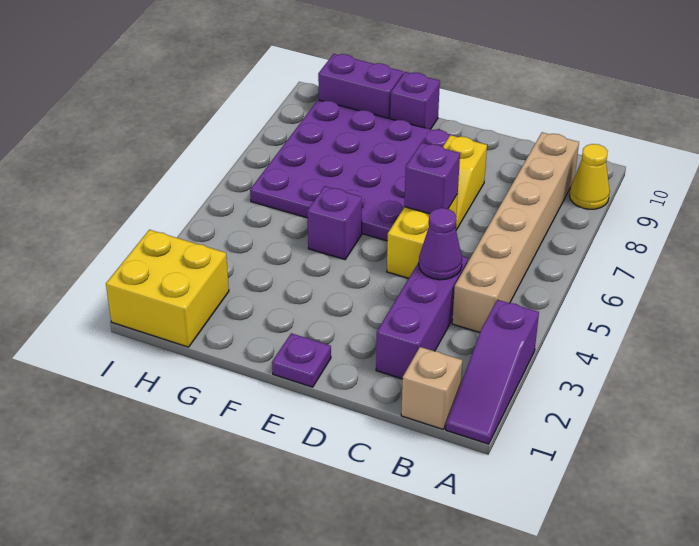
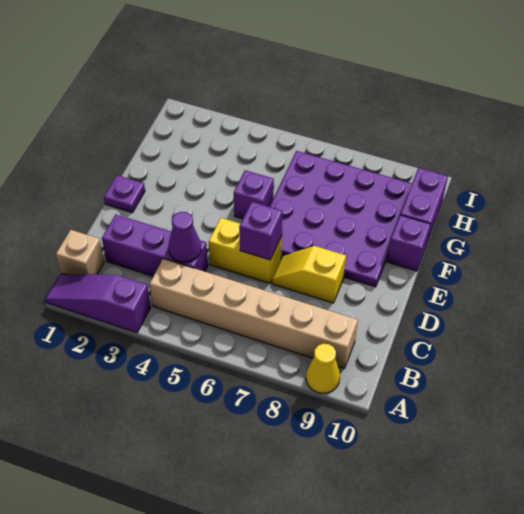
yellow brick H1:I2 level 1 -> none

